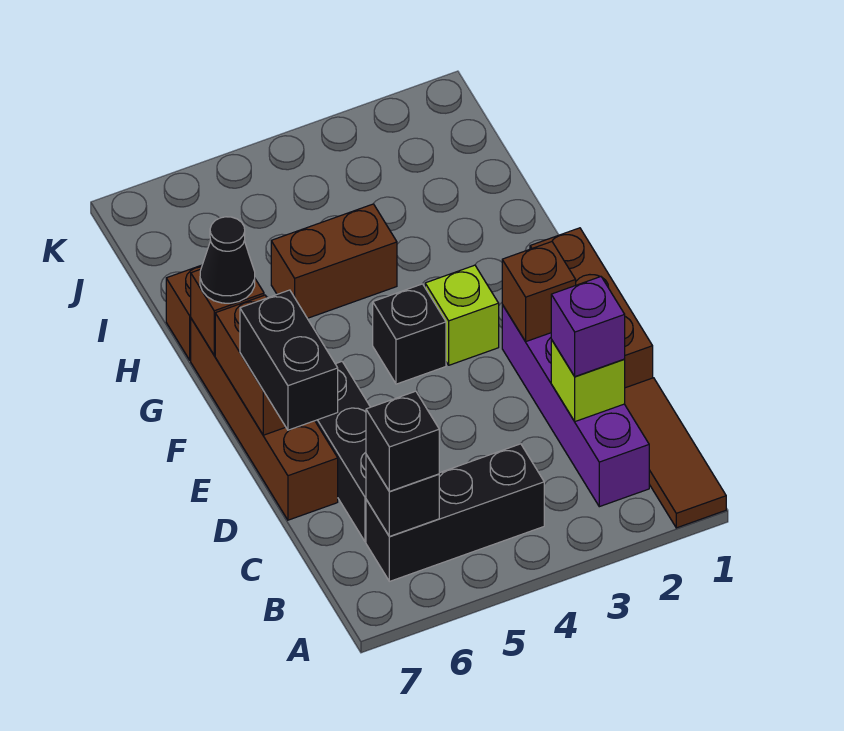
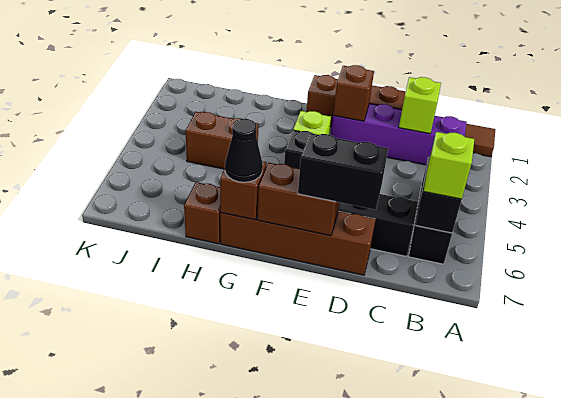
black brick B6 level 3 -> lime brick B6 level 3
purple brick C2 level 3 -> none
brown brick H4:H5 level 1 -> brown brick H4:I4 level 1

